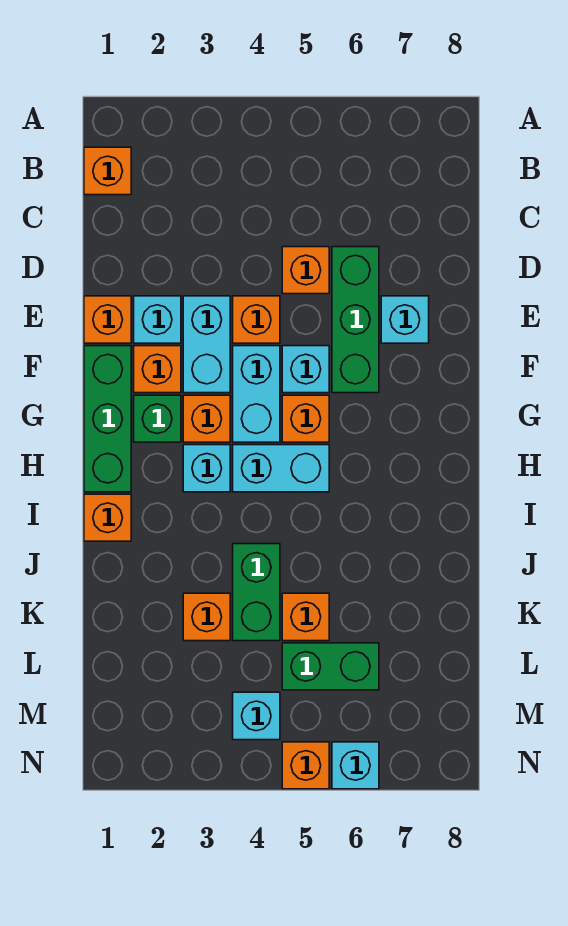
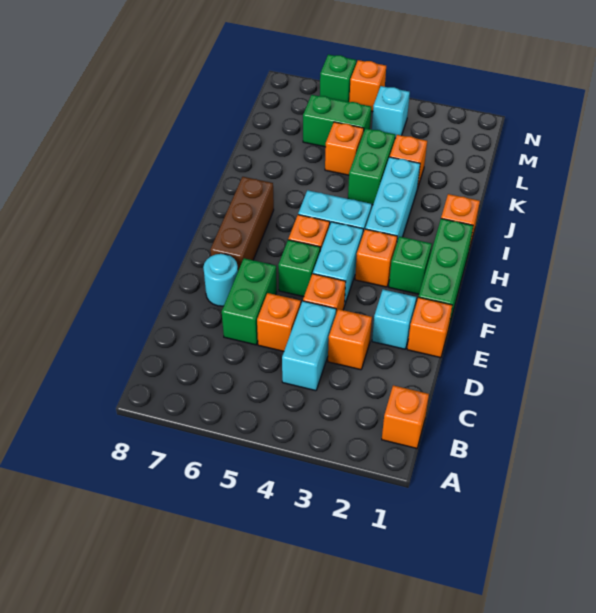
green brick D6:F6 level 1 -> green brick D6:E6 level 1
cyan brick E3:F3 level 1 -> cyan brick C4:D4 level 1
cyan brick E7 level 1 -> cyan round brick E7 level 1
orange brick F2 level 1 -> orange brick D3 level 1
cyan brick F5 level 1 -> green brick F5 level 1
none -> brown brick F7:H7 level 1
cyan brick H3 level 1 -> cyan brick H3:J3 level 1
cyan brick N6 level 1 -> green brick N6 level 1

